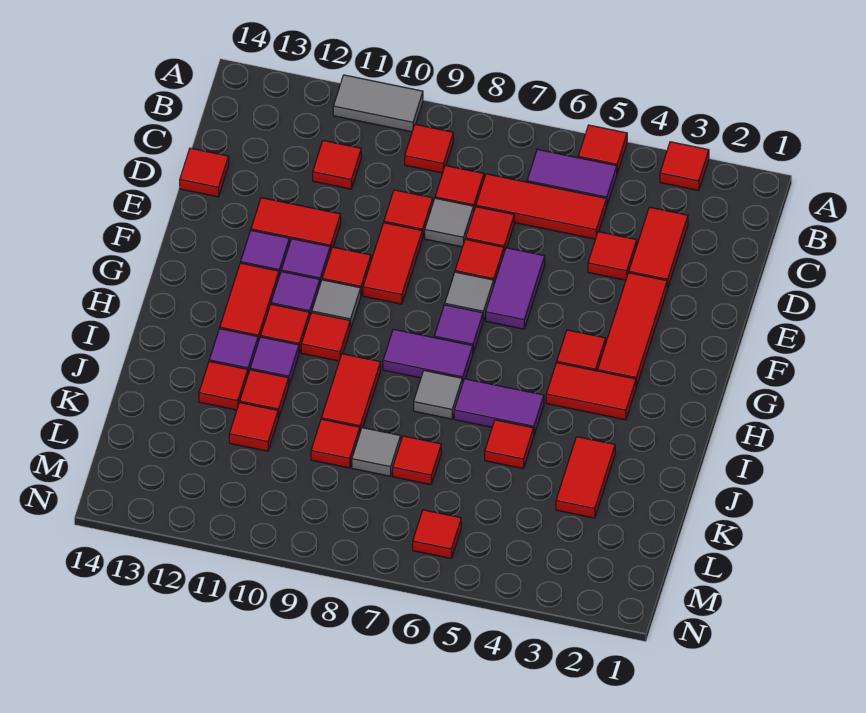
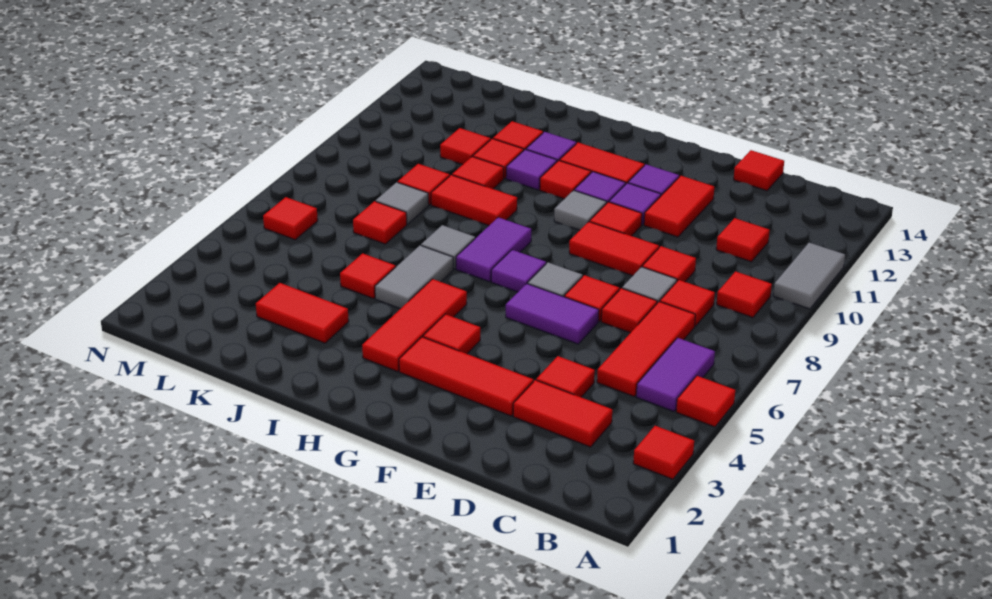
red tile H3:H4 level 1 -> red tile H3:H5 level 1
red tile H10 level 1 -> red tile J10 level 1
purple tile I5:I6 level 1 -> grey tile I5:I6 level 1

